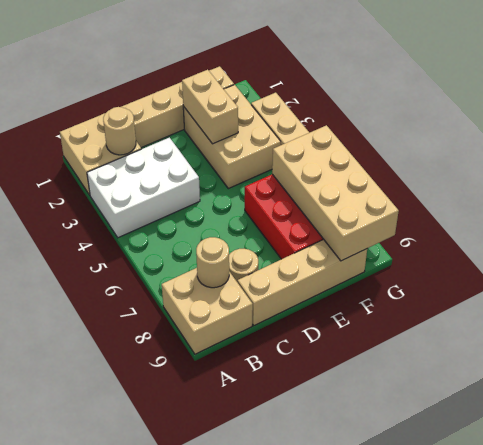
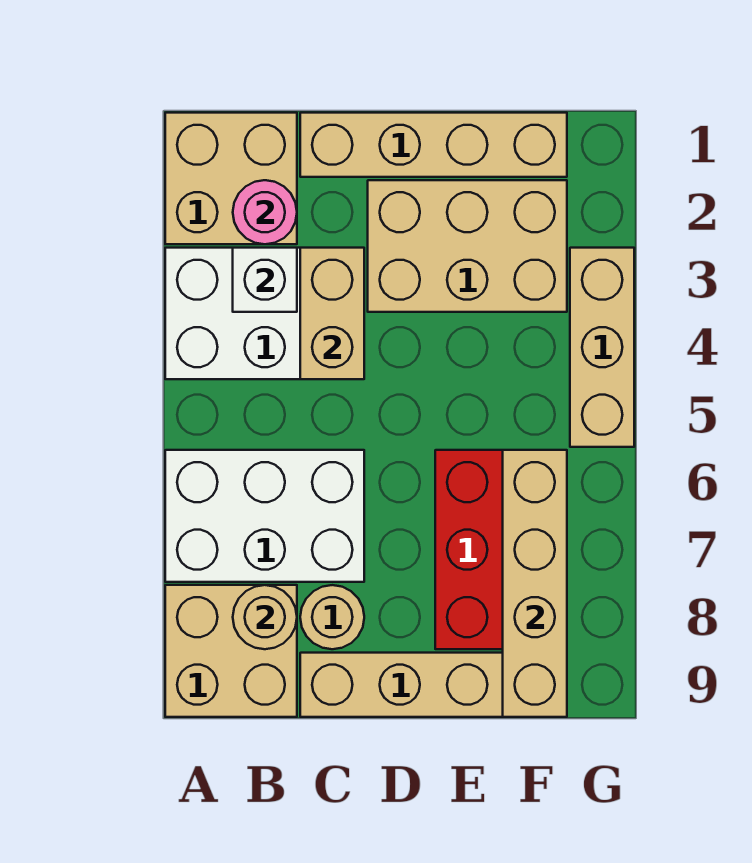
none -> white brick A6:C7 level 1
tan round brick B2 level 2 -> pink round brick B2 level 2
none -> white brick B3 level 2
tan brick E2:F4 level 1 -> tan brick D2:F3 level 1
tan brick E2:E3 level 2 -> tan brick C3:C4 level 2
tan brick F6:G9 level 2 -> tan brick F6:F9 level 2

